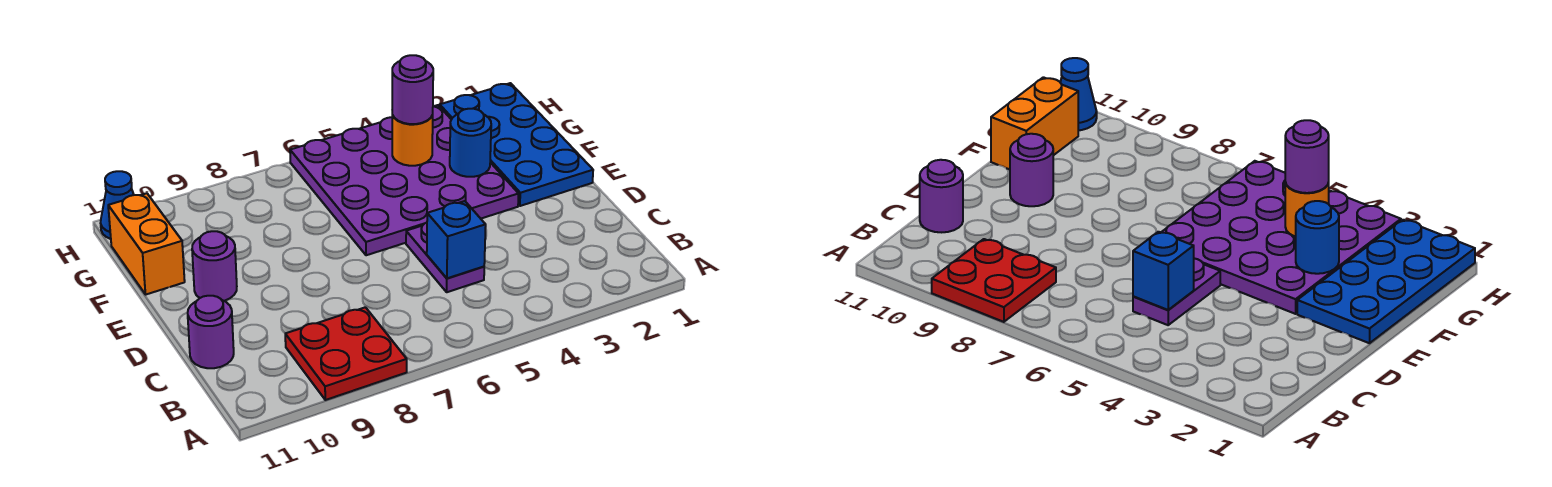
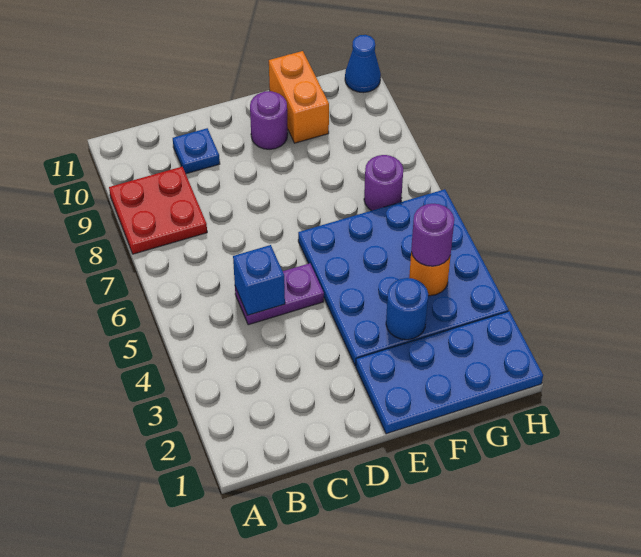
none -> blue plate C10 level 1
purple round brick C11 level 1 -> purple round brick G7 level 1
purple plate E3:H6 level 1 -> blue plate E3:H6 level 1
orange brick F11:G11 level 1 -> orange brick F10:F11 level 1

